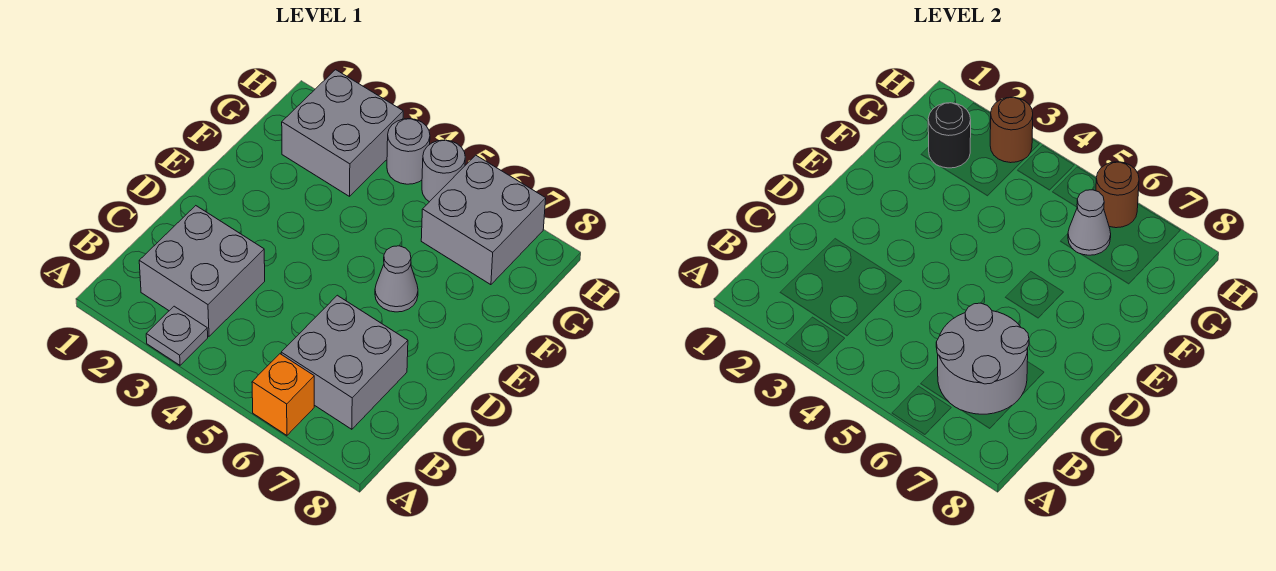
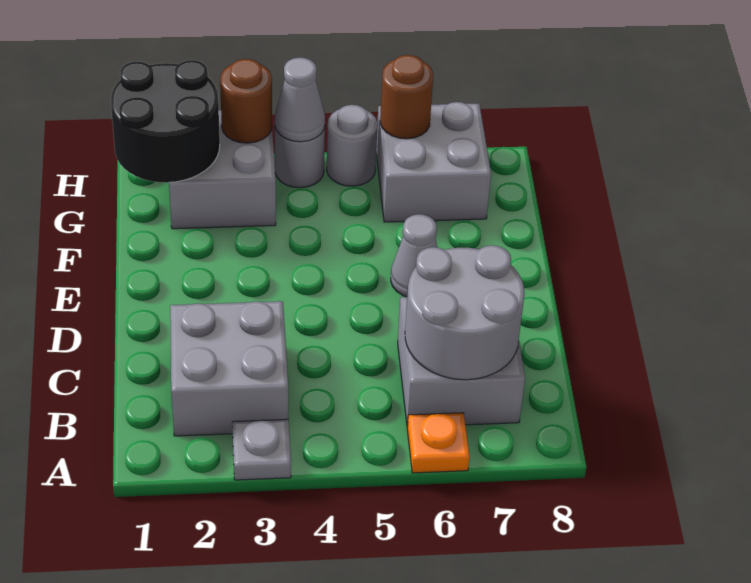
orange brick A6 level 1 -> orange plate A6 level 1
black round brick G2 level 2 -> black round brick G1:H2 level 2
grey cone G6 level 2 -> grey cone H4 level 2

